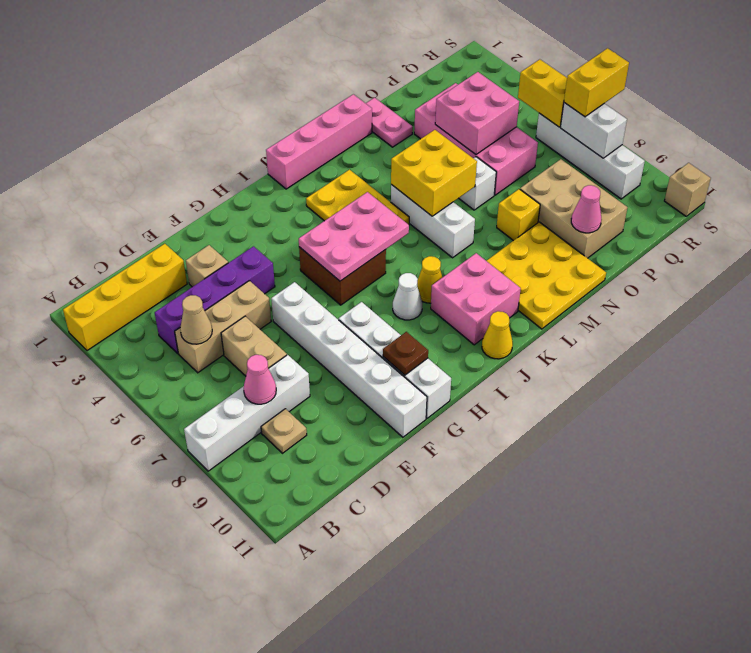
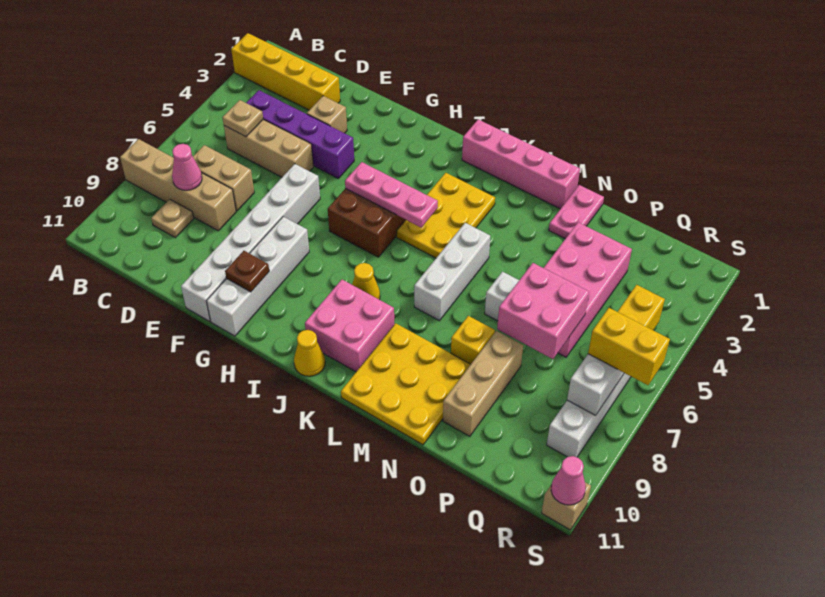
white brick A8:D8 level 1 -> tan brick A8:D8 level 1
tan cone C5 level 2 -> tan plate C5 level 2
tan brick D6:D7 level 1 -> tan brick C7:D7 level 1
pink plate H5:J6 level 2 -> pink plate H5:J5 level 2
white cone I8 level 1 -> none
yellow brick L5:M6 level 2 -> none
pink brick O4:P5 level 2 -> pink brick O6:P7 level 2
tan brick O8:P10 level 1 -> tan brick O8:O10 level 1
pink cone O10 level 2 -> pink cone S11 level 2

